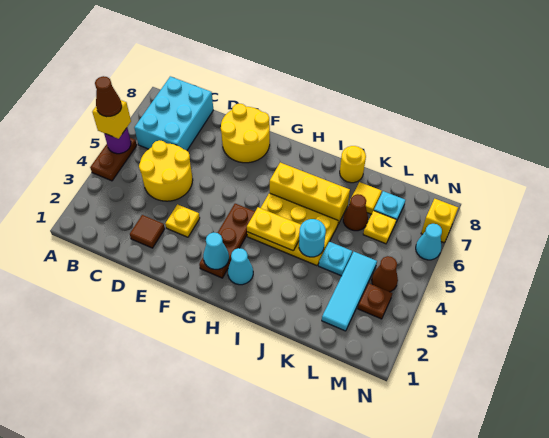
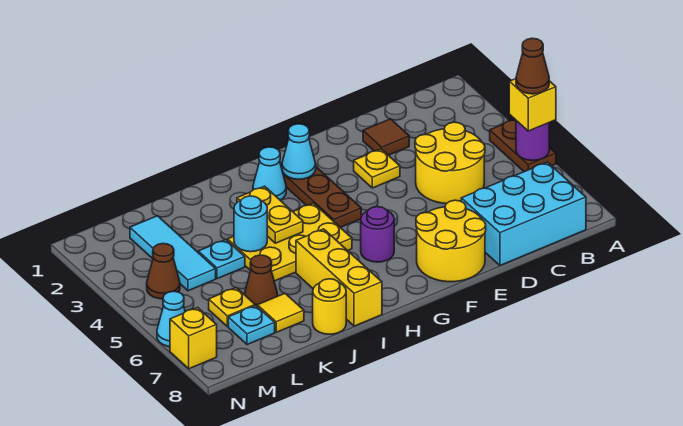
cyan brick B6:C8 level 1 -> cyan brick B7:D8 level 1
none -> purple round brick G6 level 1
yellow plate H4:I4 level 2 -> yellow plate I3:I4 level 2
yellow brick H6:J6 level 1 -> yellow brick I6:I8 level 1
brown plate M3 level 1 -> none

